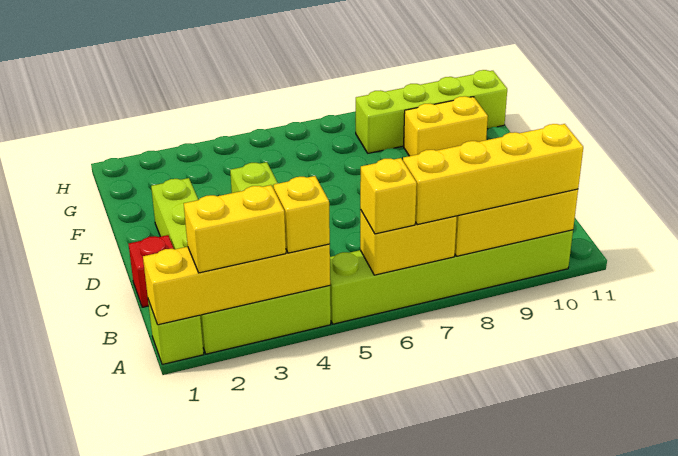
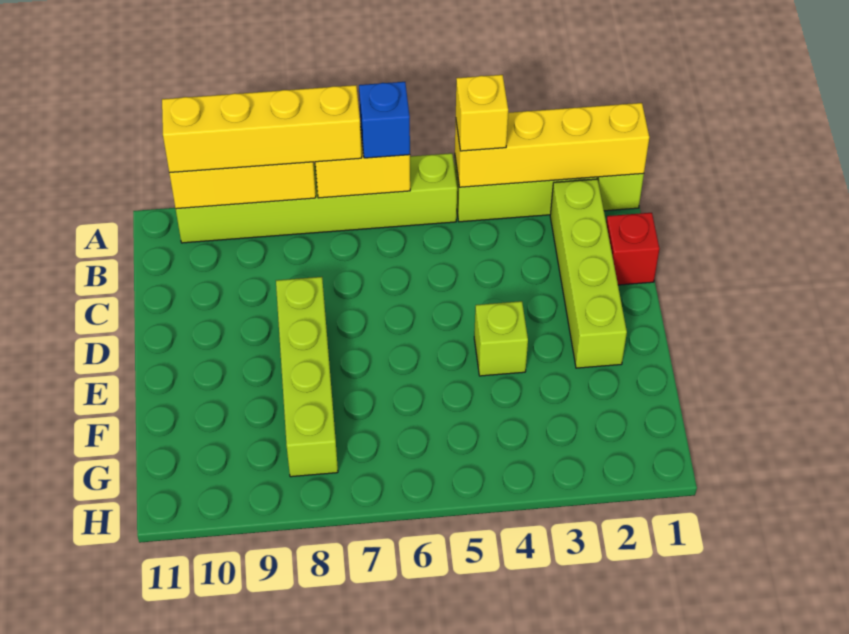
yellow brick A2:A3 level 3 -> none
yellow brick A6 level 3 -> blue brick A6 level 3
yellow brick F9:F10 level 1 -> none
lime brick G8:G11 level 1 -> lime brick D8:G8 level 1

